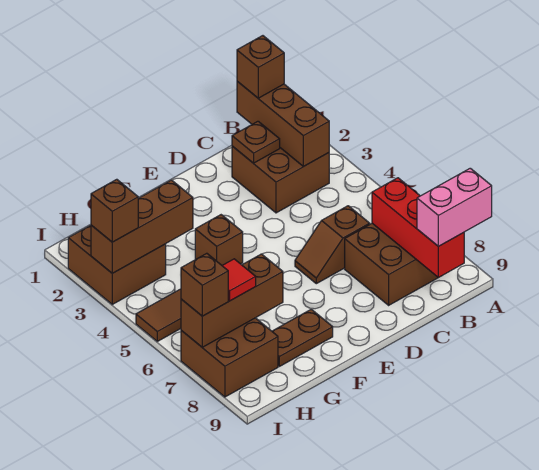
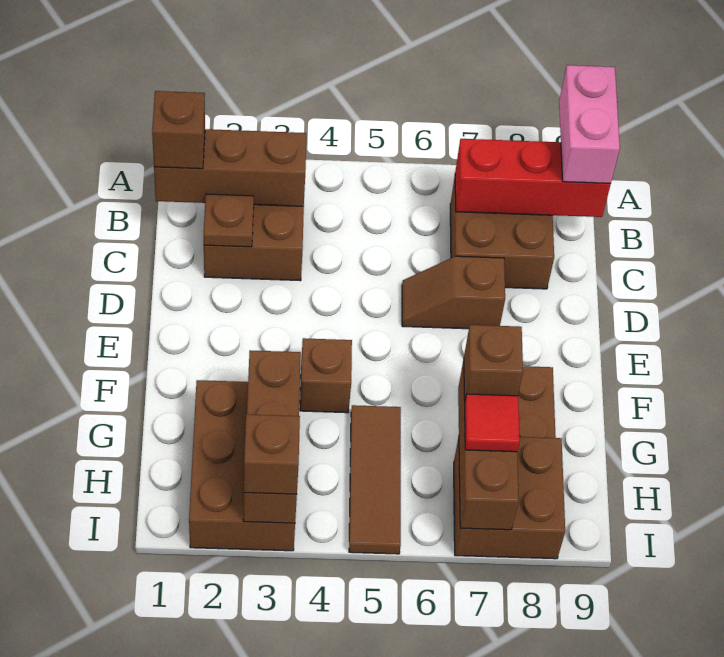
brown slope C6:D6 level 1 top C -> brown slope D6:D7 level 1 top 7
brown brick H2:I3 level 1 -> brown brick G2:I3 level 1
brown brick I7 level 3 -> brown brick G7 level 3

